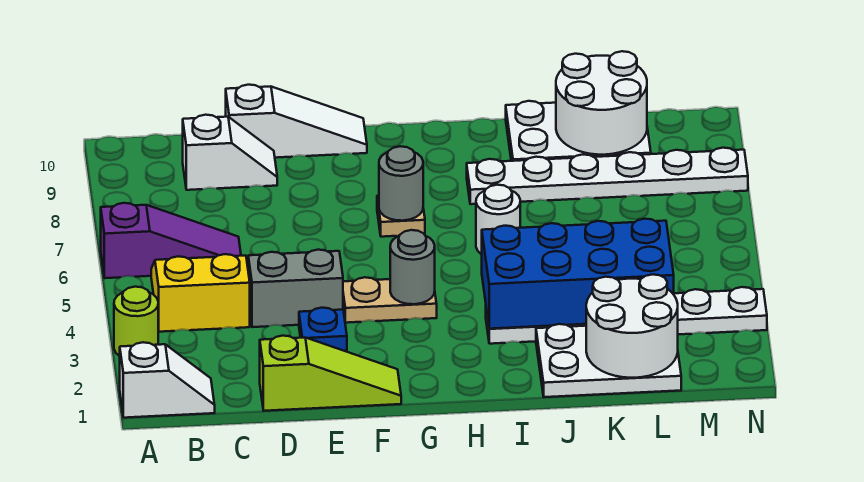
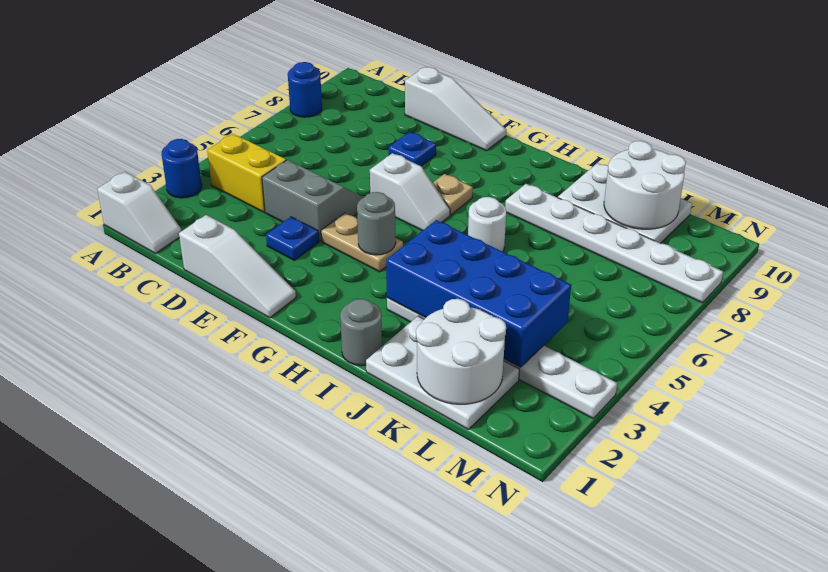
lime round brick A3 level 1 -> blue round brick A3 level 1
purple slope A6:C6 level 1 top A -> none
none -> blue round brick A8 level 1
white slope C9:D9 level 1 top C -> white slope F6:G6 level 1 top F
lime slope D1:F1 level 1 top D -> white slope D1:F1 level 1 top D
none -> blue plate E8 level 1
grey round brick G7 level 2 -> grey round brick I1 level 1

